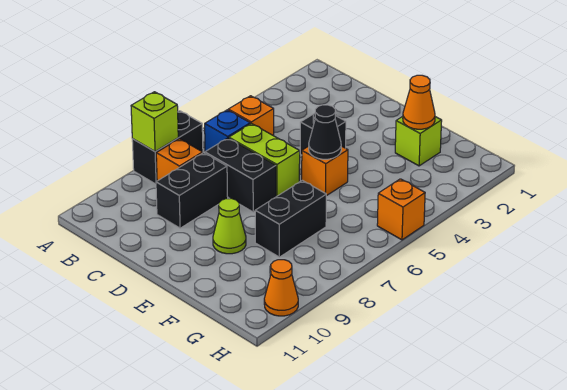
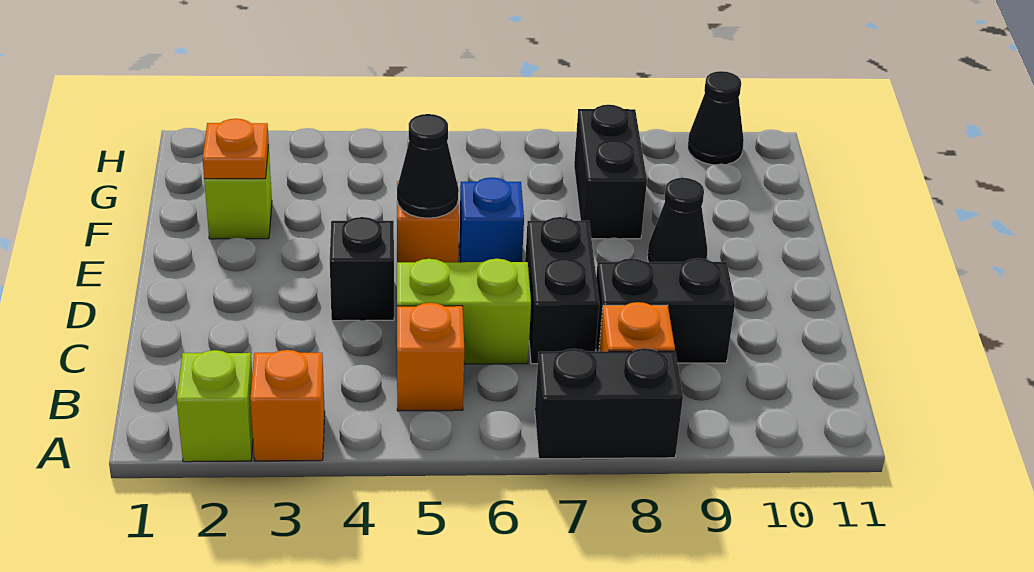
lime brick A8 level 2 -> lime brick A2 level 1
blue brick B6 level 1 -> blue brick E6 level 1
lime brick C6:D6 level 1 -> lime brick C5:C6 level 1
lime cone E9 level 1 -> black cone E9 level 1
orange cone F2 level 2 -> orange plate F2 level 2
black brick F7:F8 level 1 -> black brick F8:G8 level 1
orange brick H5 level 1 -> orange brick A3 level 1
orange cone H10 level 1 -> black cone H10 level 1

